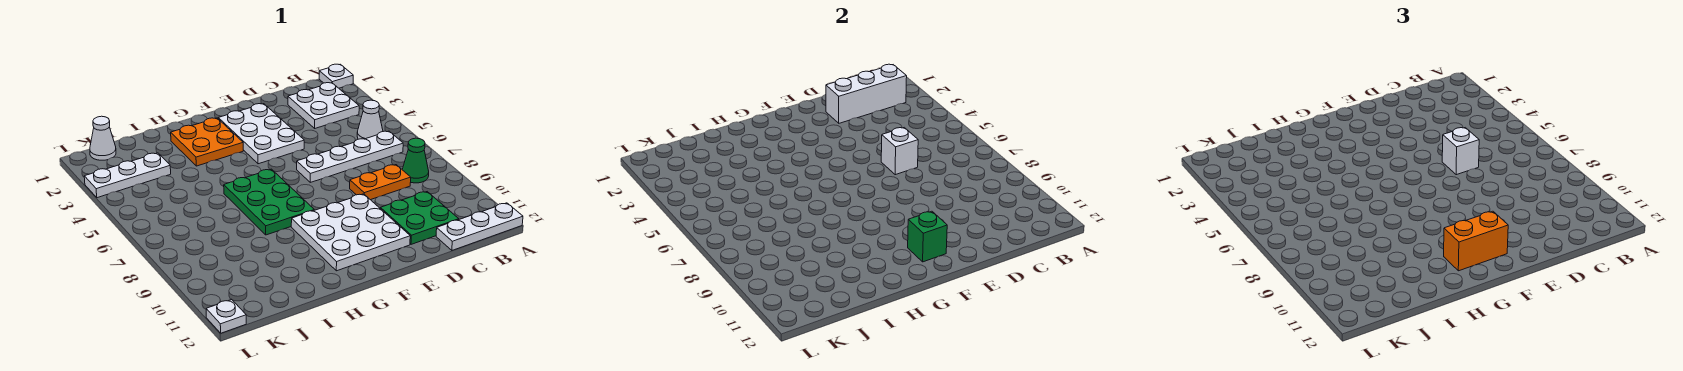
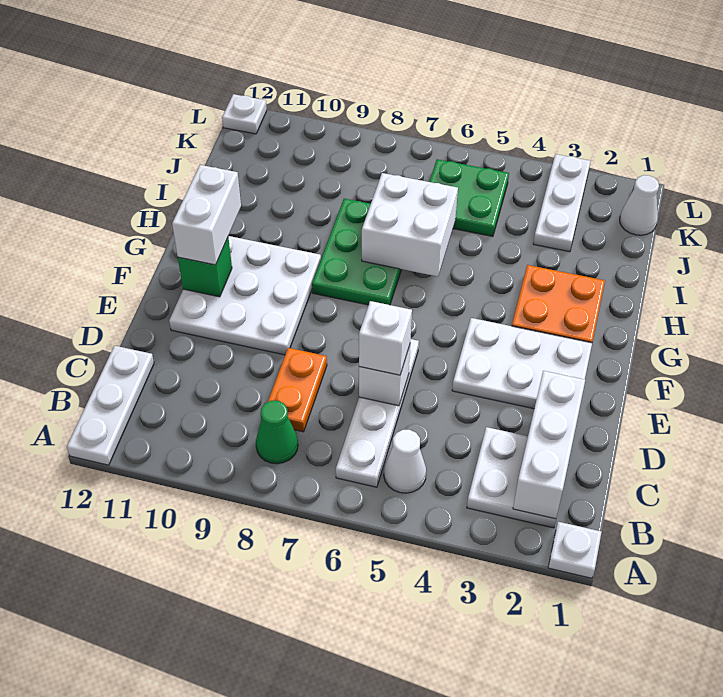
green plate C10:D11 level 1 -> green plate J5:K6 level 1
orange brick F11:G11 level 3 -> white brick F11:G11 level 3
green plate G6:H8 level 1 -> green plate G7:I8 level 1
none -> white brick H6:I7 level 2

